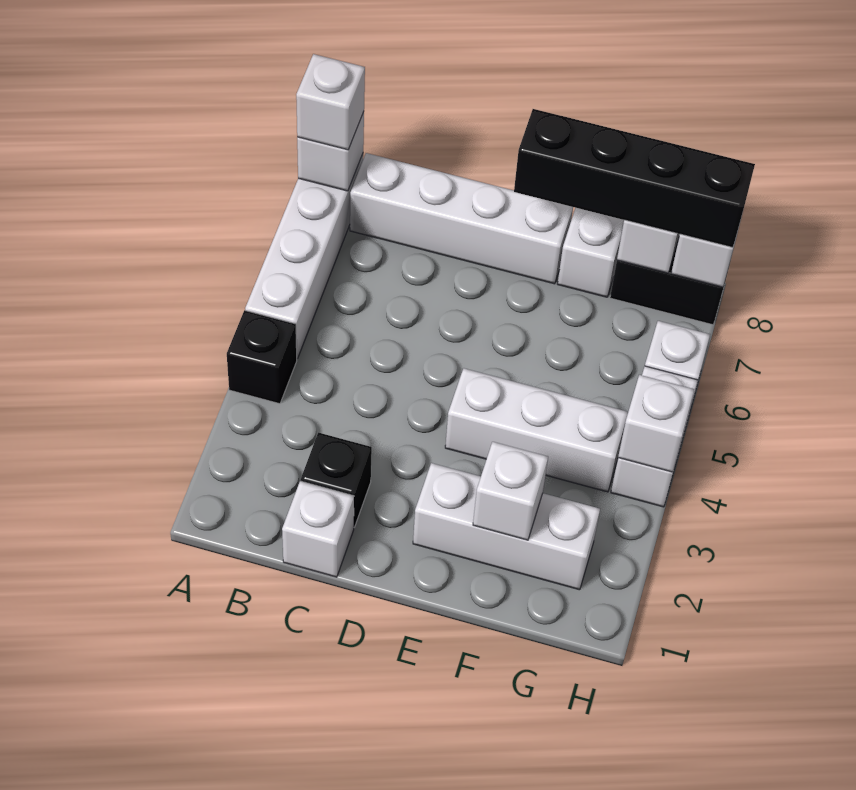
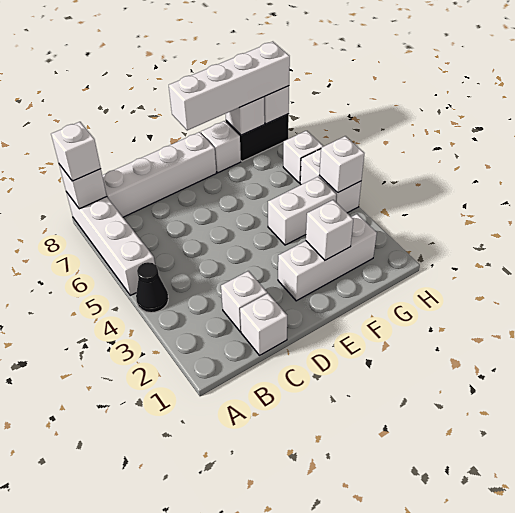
black brick A4 level 1 -> black cone A4 level 1
black brick C2 level 1 -> white brick C2 level 1
white brick E4:G4 level 1 -> white brick F4:G4 level 1
black brick E8:H8 level 3 -> white brick E8:H8 level 3

